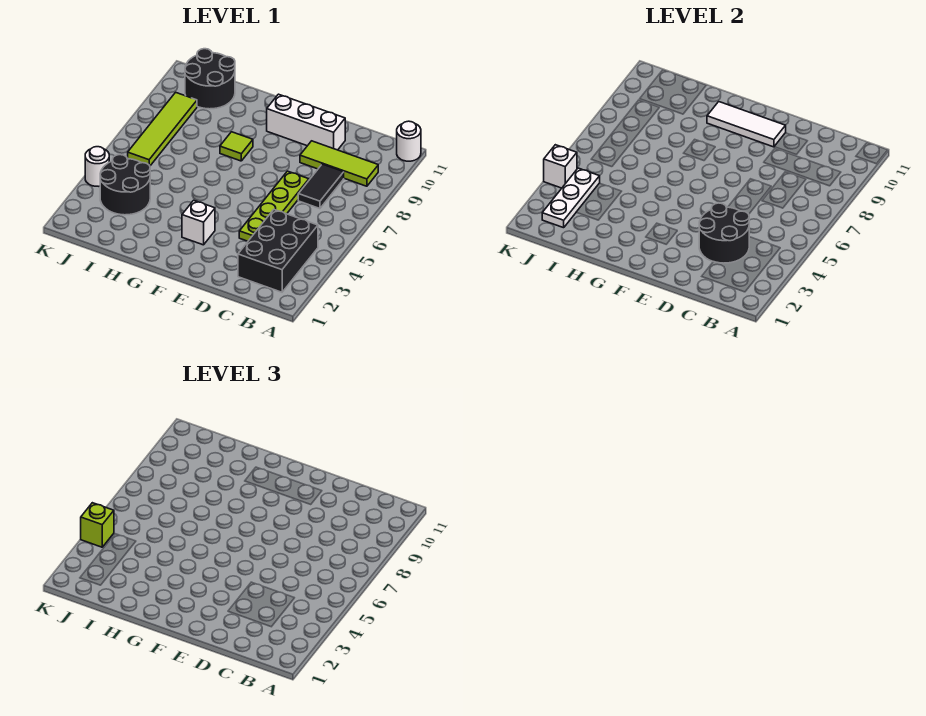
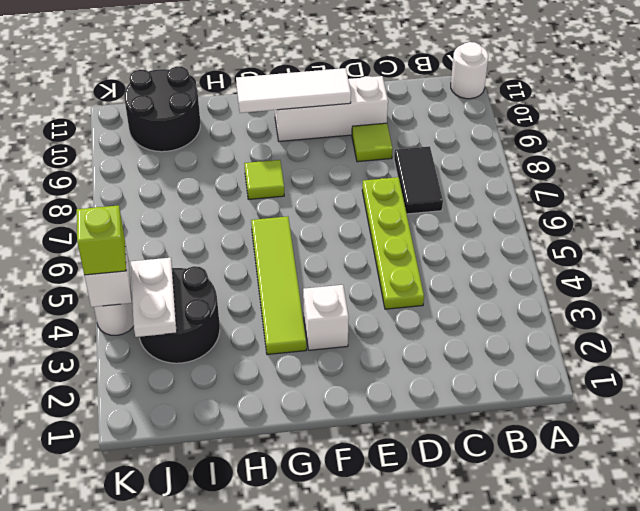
black brick B2:C4 level 1 -> none
lime tile B9:D9 level 1 -> lime tile D9 level 1
black round brick C3:D4 level 2 -> none
white plate J2:J4 level 2 -> white plate J3:J4 level 2
lime tile J6:J9 level 1 -> lime tile G3:G6 level 1

